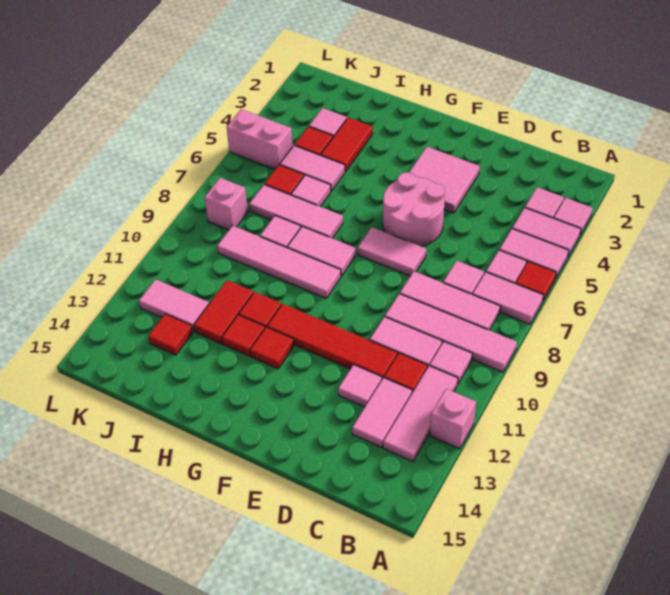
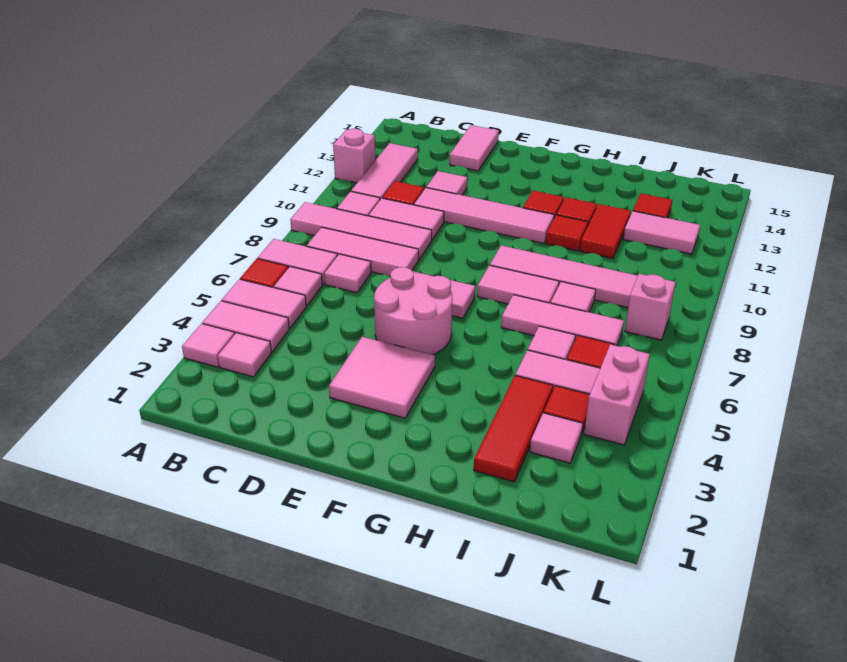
pink tile C12:C13 level 1 -> pink tile D14:D15 level 1
red tile D11:G11 level 1 -> pink tile D11:G11 level 1
red tile I3:I4 level 1 -> red tile I2:I4 level 1
pink brick K5:L5 level 1 -> pink brick K4:K5 level 1

